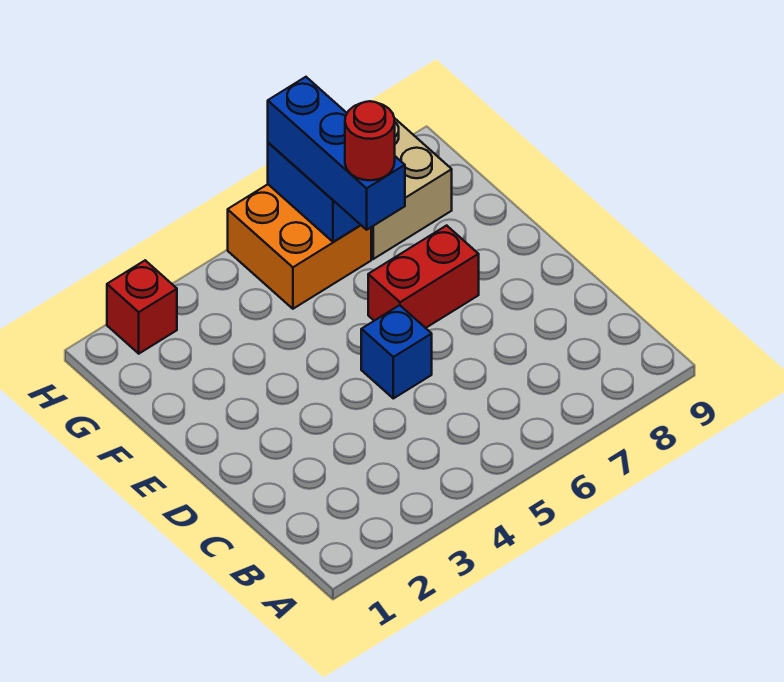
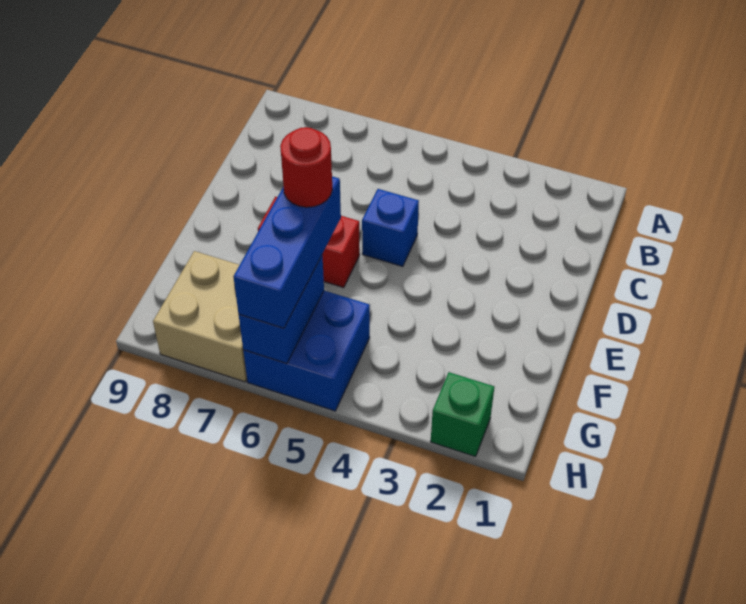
orange brick G5:H6 level 1 -> blue brick G5:H6 level 1
red brick H2 level 1 -> green brick H2 level 1

